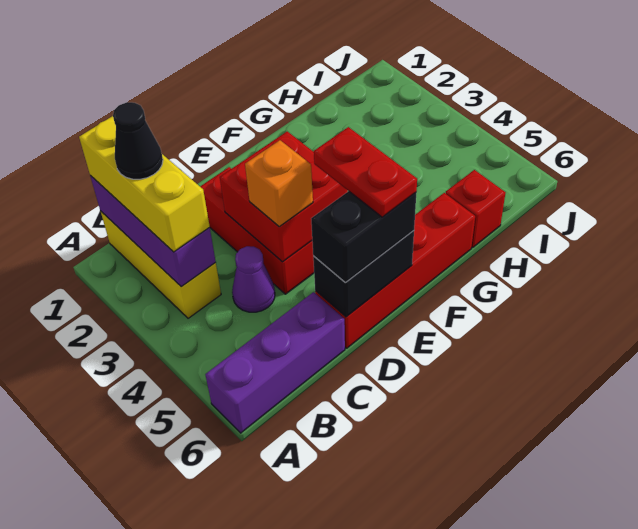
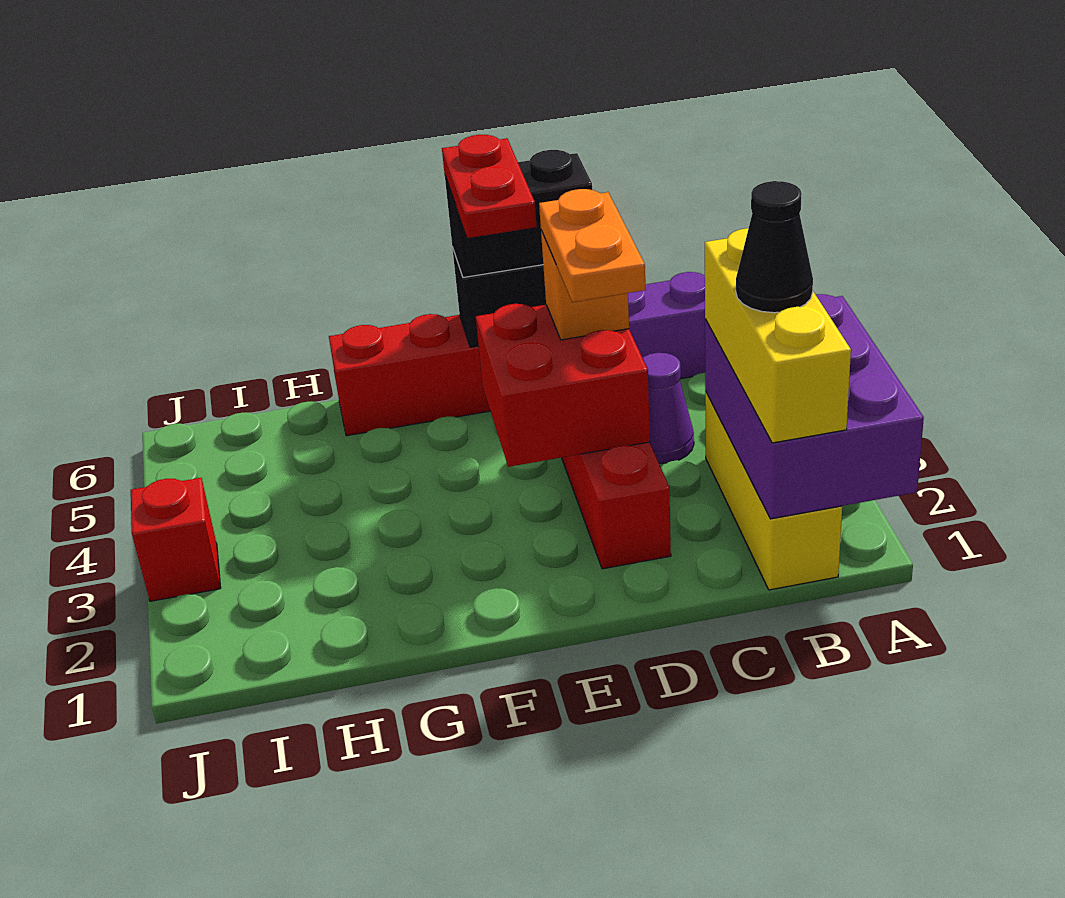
purple brick B1:B3 level 2 -> purple brick A1:B3 level 2
none -> orange plate D3:D4 level 4
red brick H6 level 1 -> red brick J3 level 1

